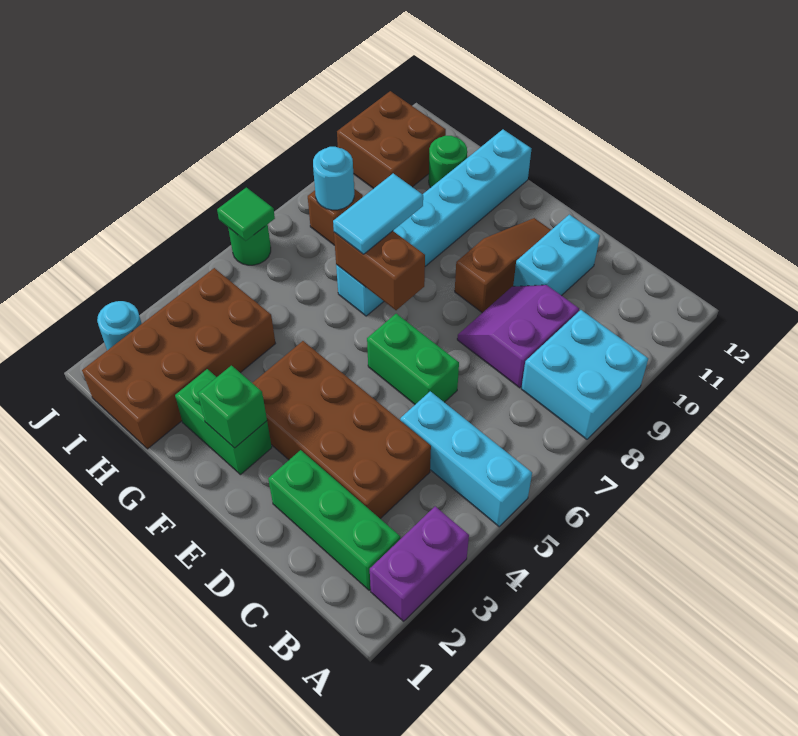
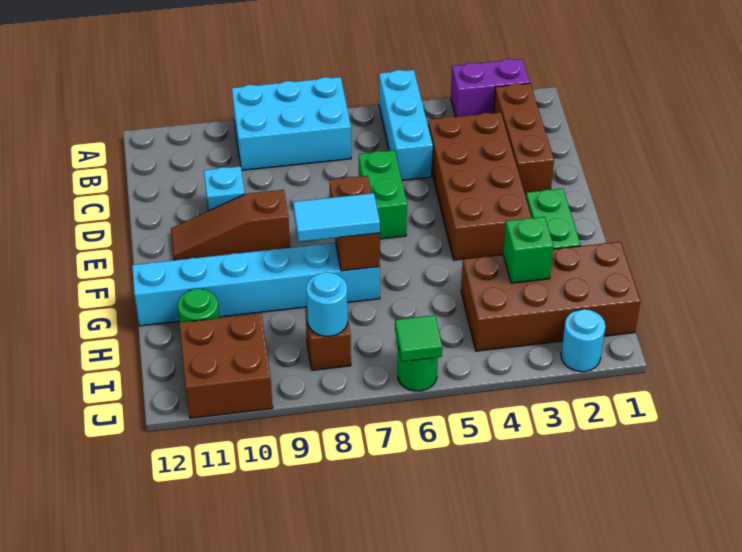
cyan brick A8:B9 level 1 -> cyan brick A7:B9 level 1
green brick B2:D2 level 1 -> brown brick B2:D2 level 1
purple slope C8:D9 level 1 top C -> none
cyan brick D10:D11 level 1 -> cyan brick D10 level 1
green brick F2 level 2 -> green brick H3 level 2

